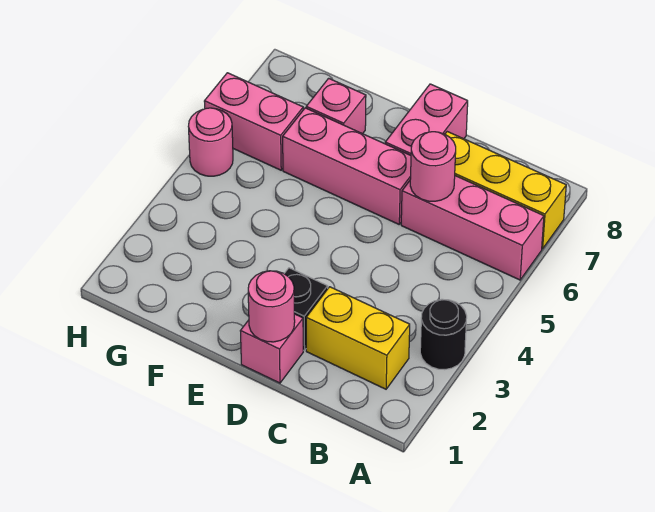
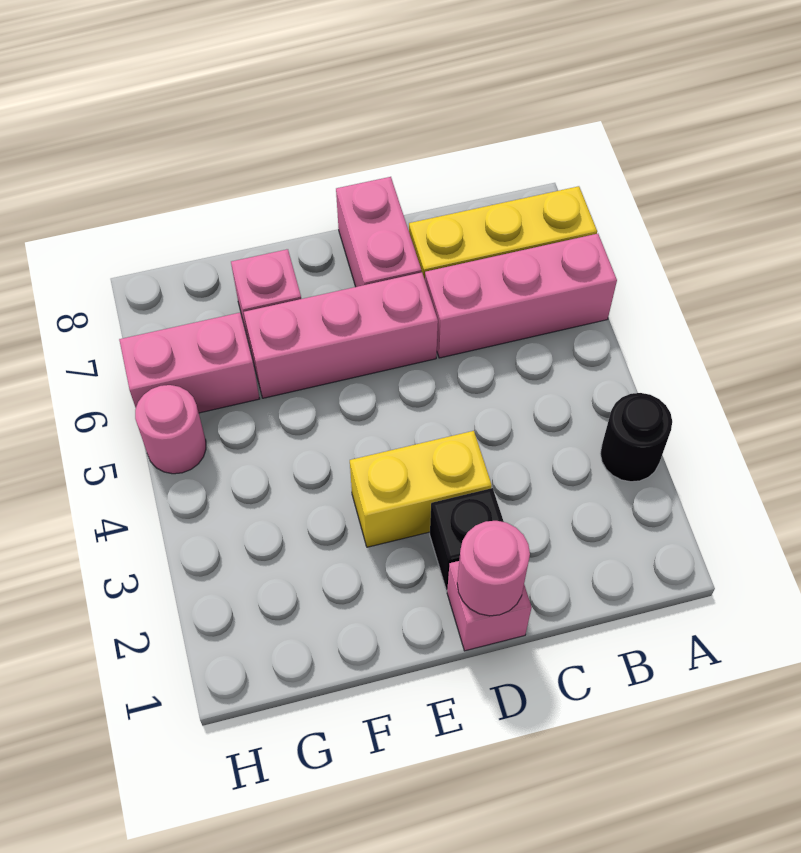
yellow brick B2:C2 level 1 -> yellow brick D3:E3 level 1
pink round brick C6 level 2 -> none

